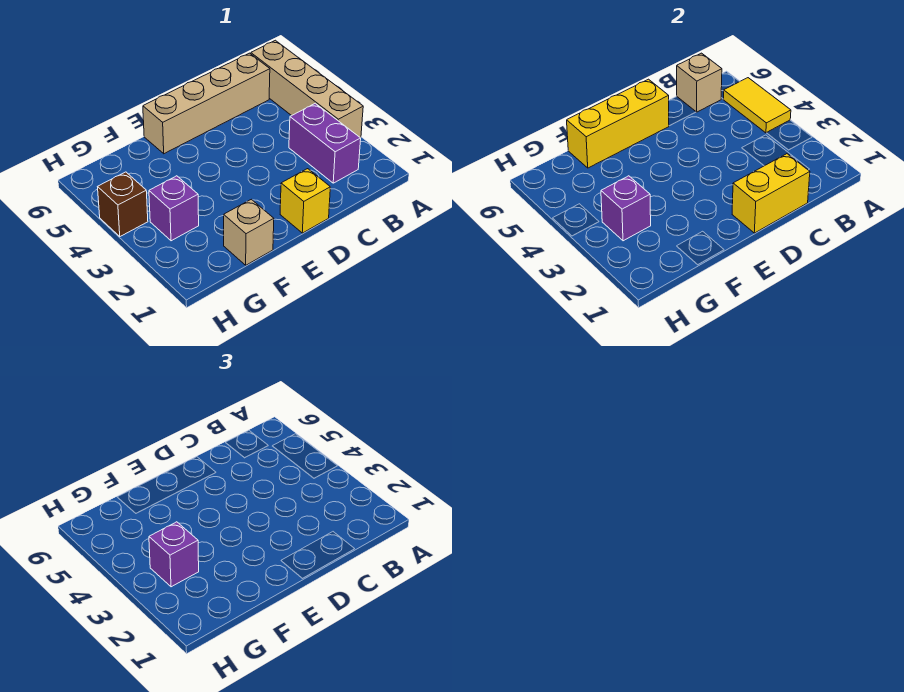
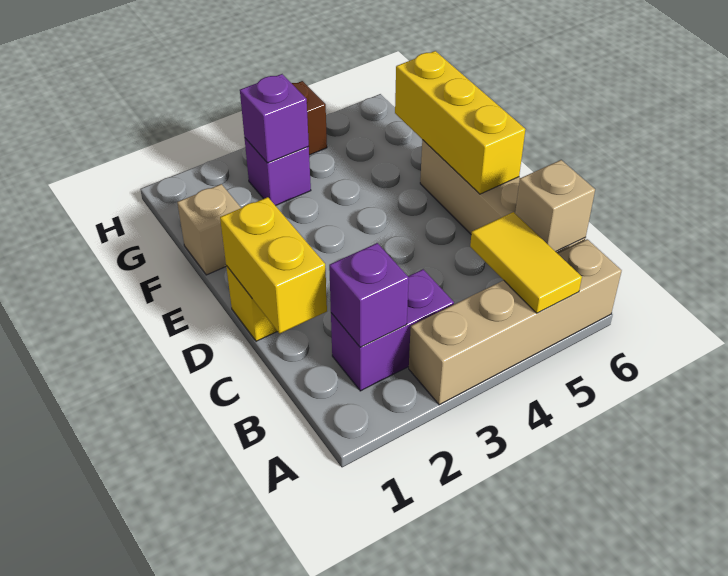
yellow tile A4:A5 level 2 -> yellow tile A5:B5 level 2
purple brick G3 level 3 -> purple brick B2 level 2

